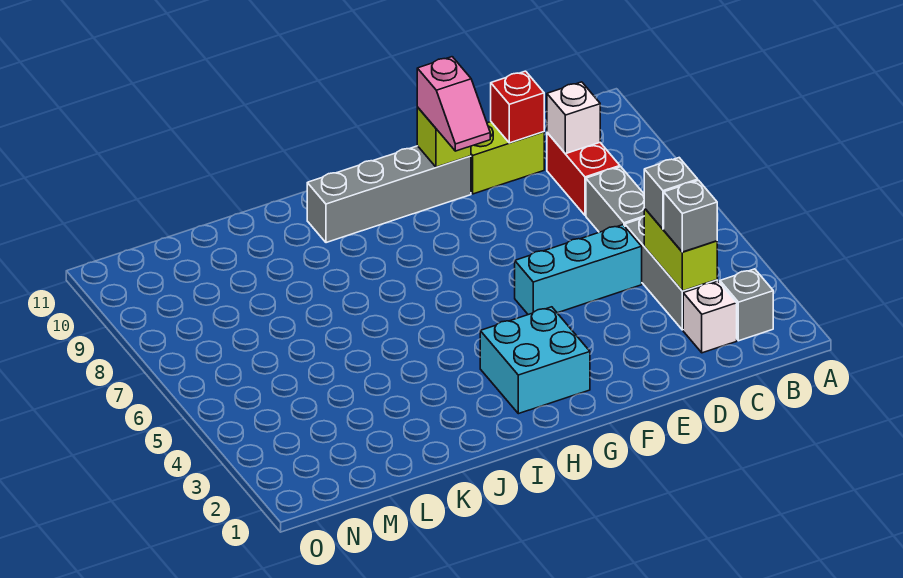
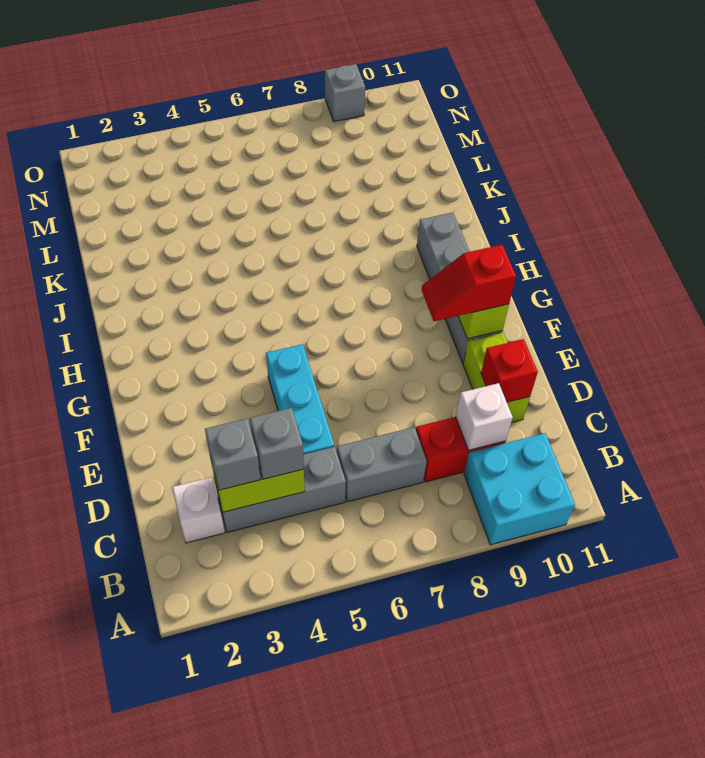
grey brick B2 level 1 -> grey brick O9 level 1
pink slope F9:F10 level 3 top 10 -> red slope F9:F10 level 3 top 10
cyan brick G2:H3 level 1 -> cyan brick A9:B10 level 1

